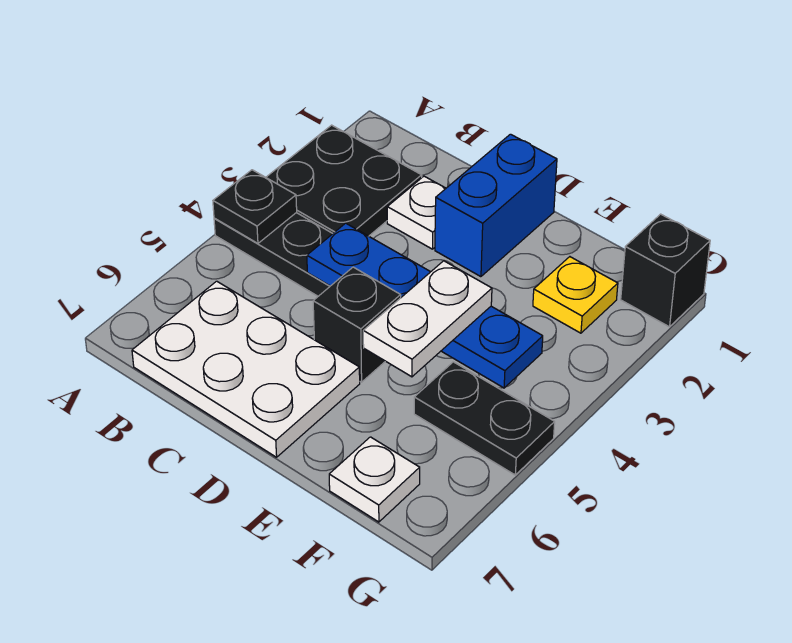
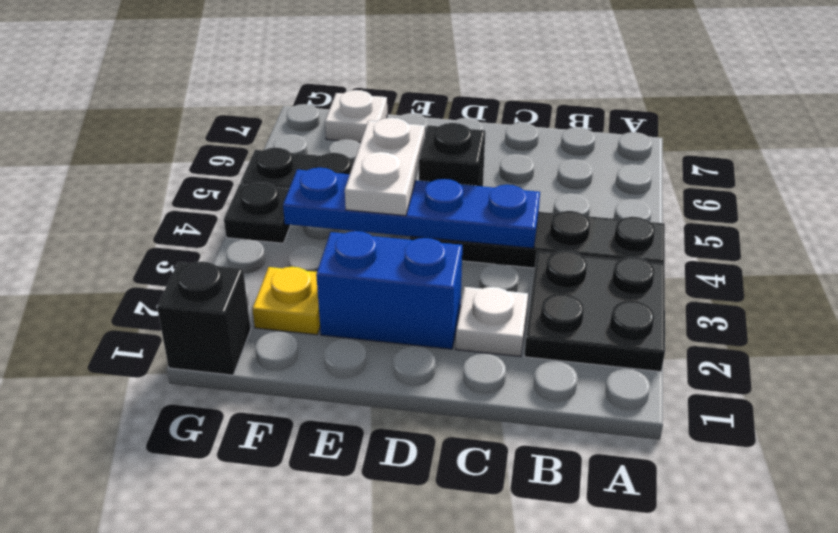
black plate A4 level 2 -> black plate G4 level 1
white plate B6:D7 level 1 -> none
blue brick D1:D2 level 1 -> blue brick D2:E2 level 1

